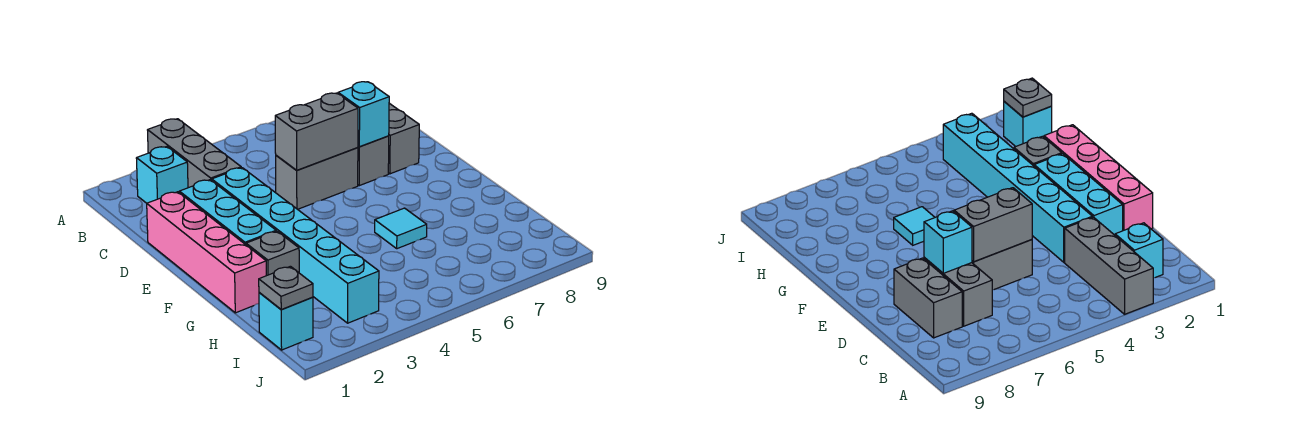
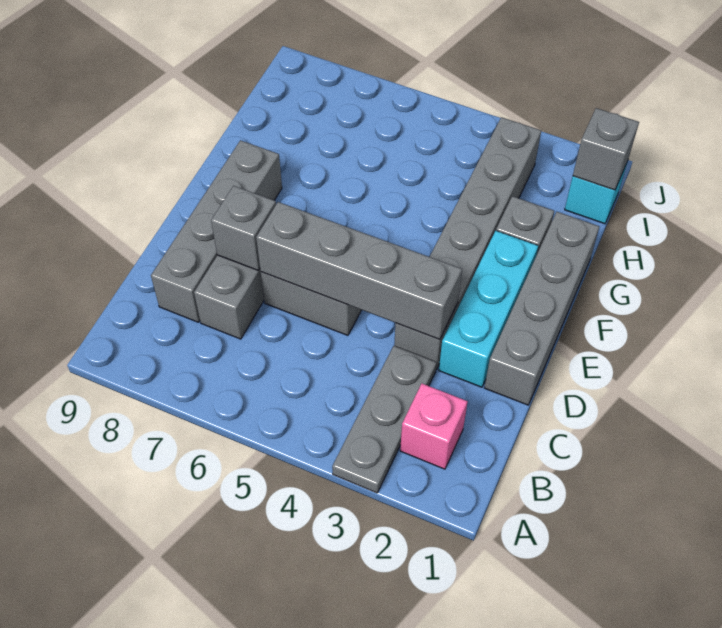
grey brick A3:C3 level 1 -> grey plate A3:C3 level 1
cyan brick B2 level 1 -> pink brick B2 level 1
grey brick C8:D8 level 1 -> grey brick C8:F8 level 1
pink brick D1:G1 level 1 -> grey brick D1:G1 level 1
cyan brick D3:I3 level 1 -> grey brick D3:I3 level 1
grey brick D5:D6 level 2 -> grey brick D3:D6 level 2
cyan brick D7 level 2 -> grey brick D7 level 2
cyan tile G6 level 1 -> none
grey plate I1 level 2 -> grey brick I1 level 2

